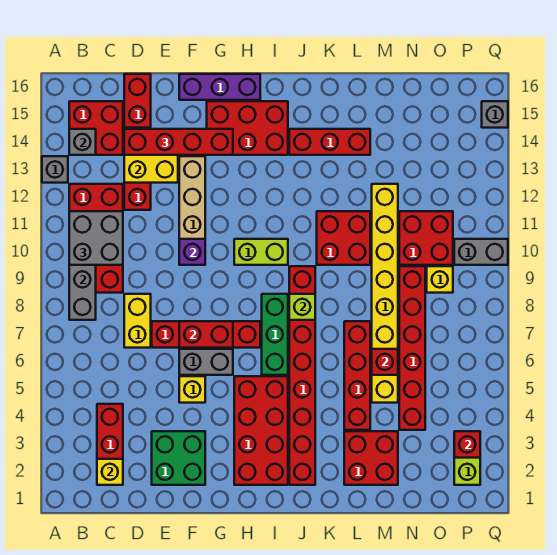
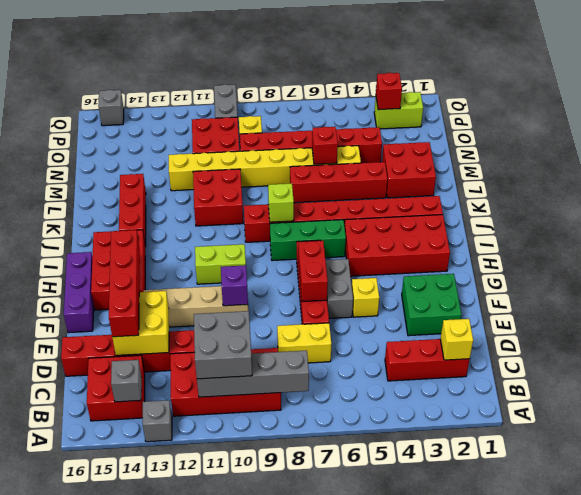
lime brick H10:I10 level 1 -> lime brick H10:H11 level 1

